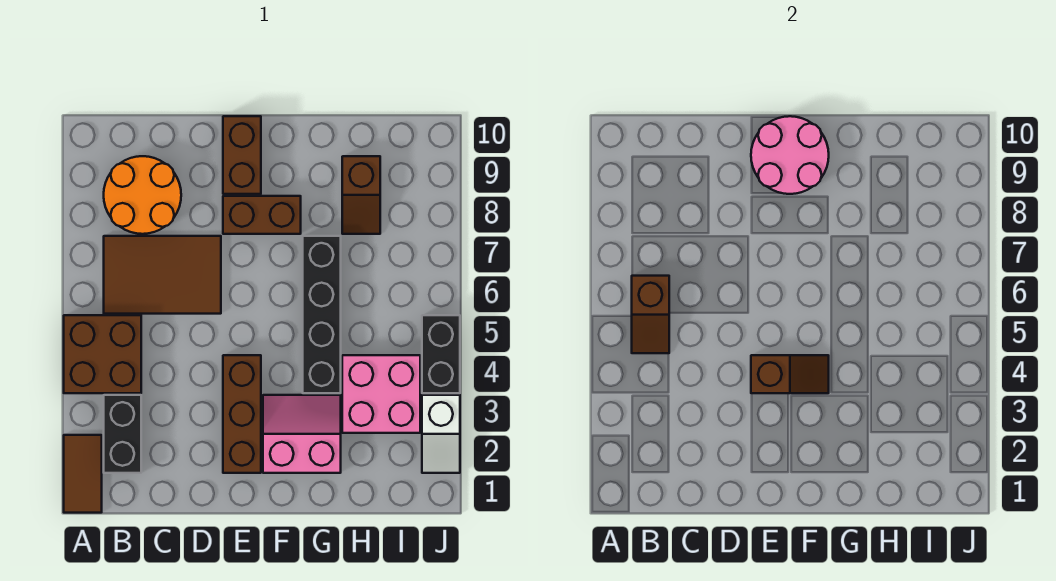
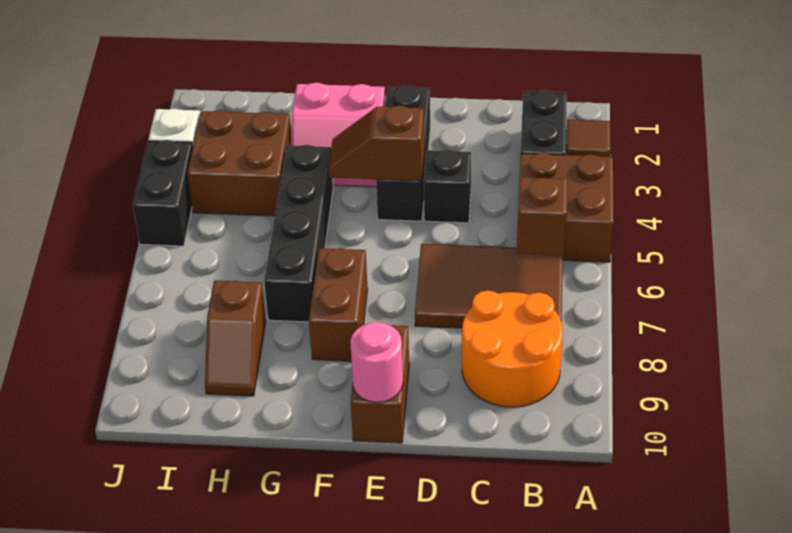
brown tile A1:A2 level 1 -> brown tile A2 level 1
none -> black brick D4 level 1
brown brick E2:E4 level 1 -> black brick E2:E4 level 1
brown brick E8:F8 level 1 -> brown brick F7:F8 level 1
pink round brick E9:F10 level 2 -> pink round brick E10 level 2
pink brick H3:I4 level 1 -> brown brick H3:I4 level 1
brown slope H8:H9 level 1 top 9 -> brown slope H8:H9 level 1 top 8

